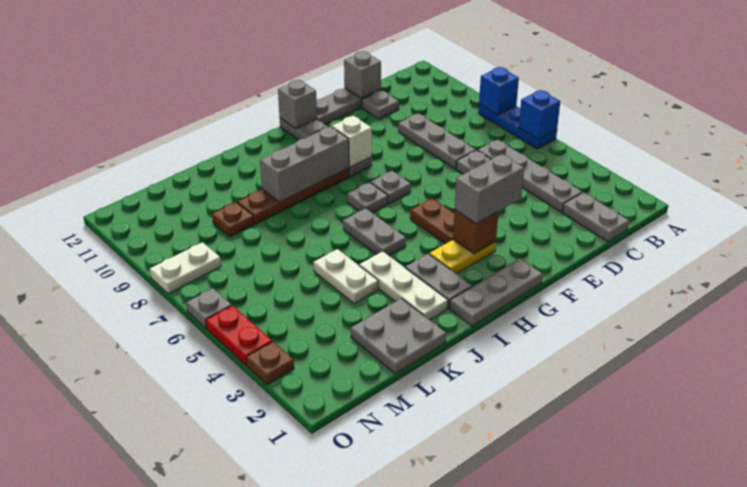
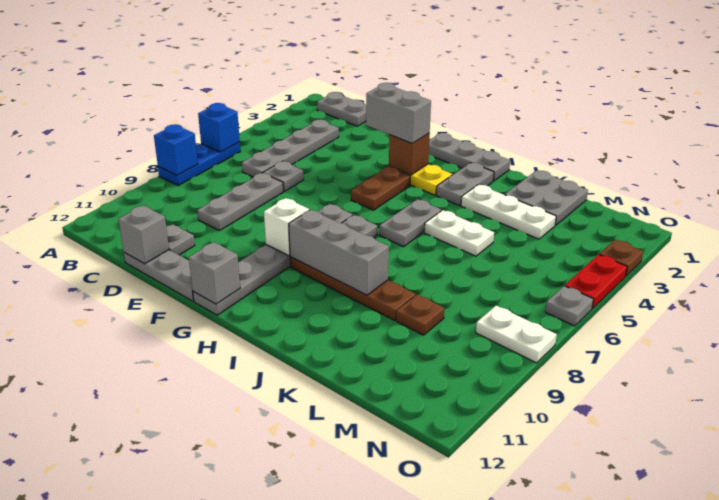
grey plate C1:C2 level 1 -> grey plate B1:C1 level 1
white plate J2:J4 level 1 -> white plate J3:L3 level 1
white plate K4:K5 level 1 -> white plate J5:K5 level 1

